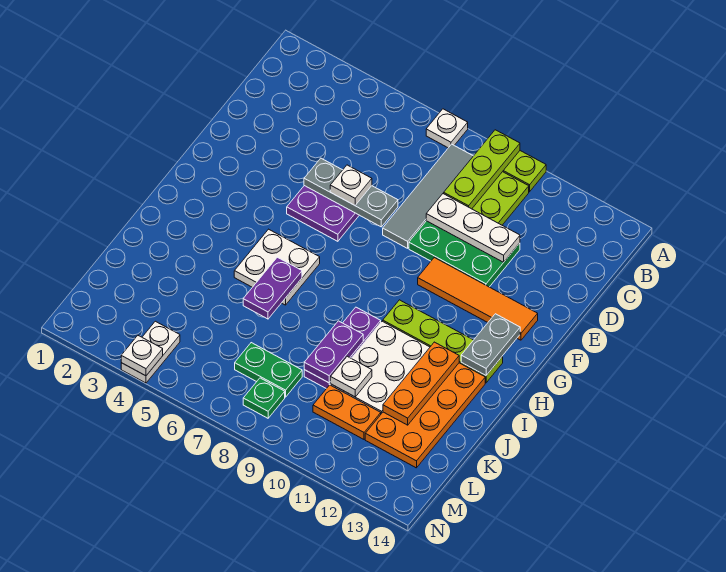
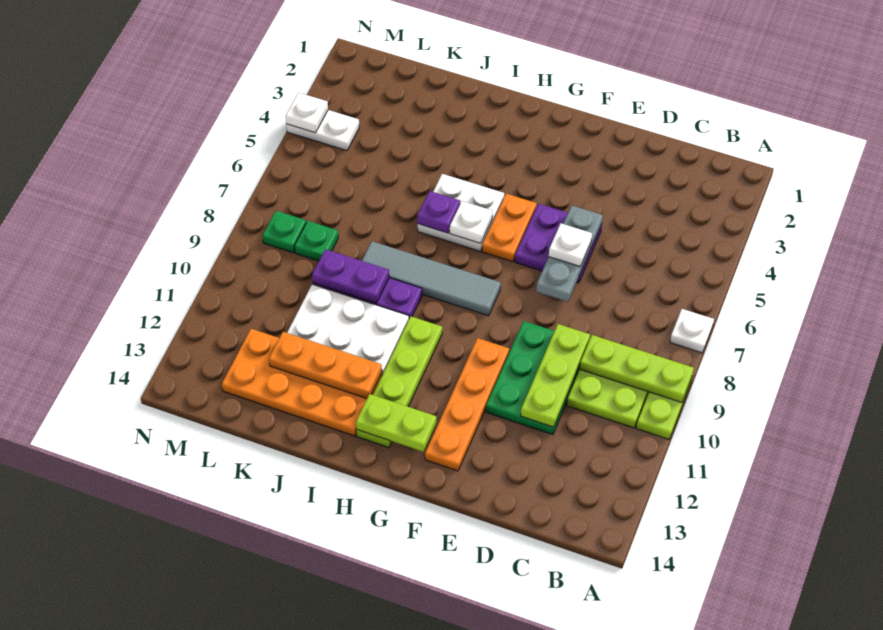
grey tile B8:E8 level 1 -> grey tile G8:J8 level 1
white plate D9:D11 level 2 -> lime plate D9:D11 level 2
orange tile F10:F13 level 1 -> orange plate F10:F13 level 1
grey plate G13:H13 level 2 -> lime plate G13:H13 level 2
purple plate I6:J6 level 2 -> purple plate I6 level 2
white plate K10 level 2 -> white plate H6 level 2
green plate L7:L8 level 1 -> green plate L8 level 1
orange plate L10:L11 level 1 -> orange plate G5:G6 level 1

